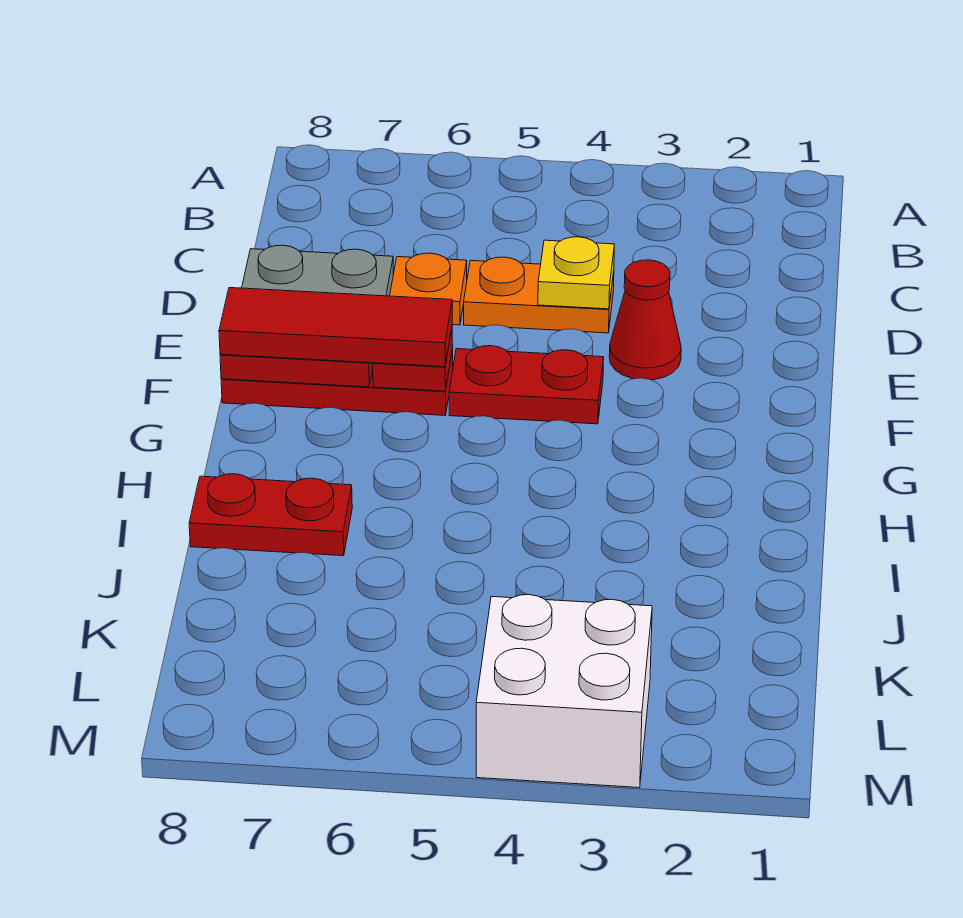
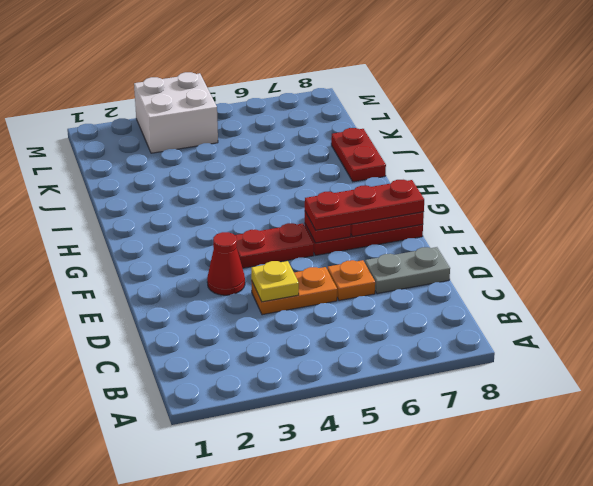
red tile F6:F8 level 3 -> red plate F6:F8 level 3
red plate I7:I8 level 1 -> red plate I8:J8 level 1

